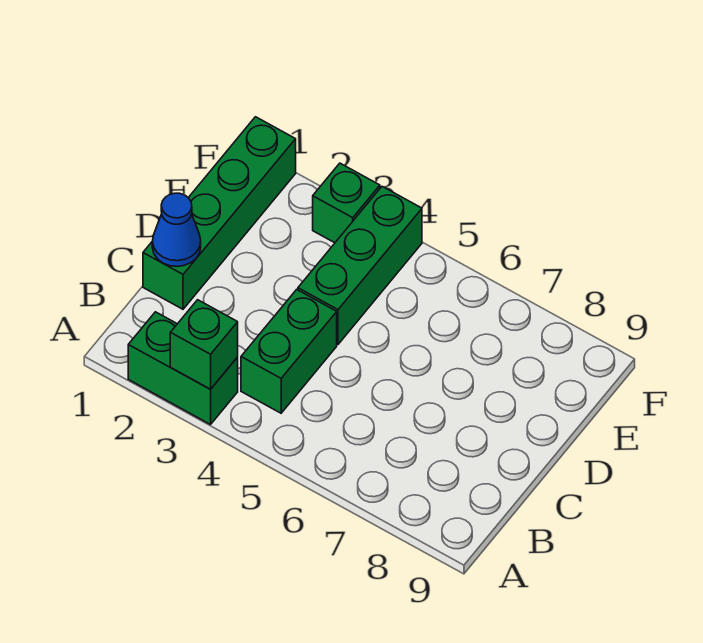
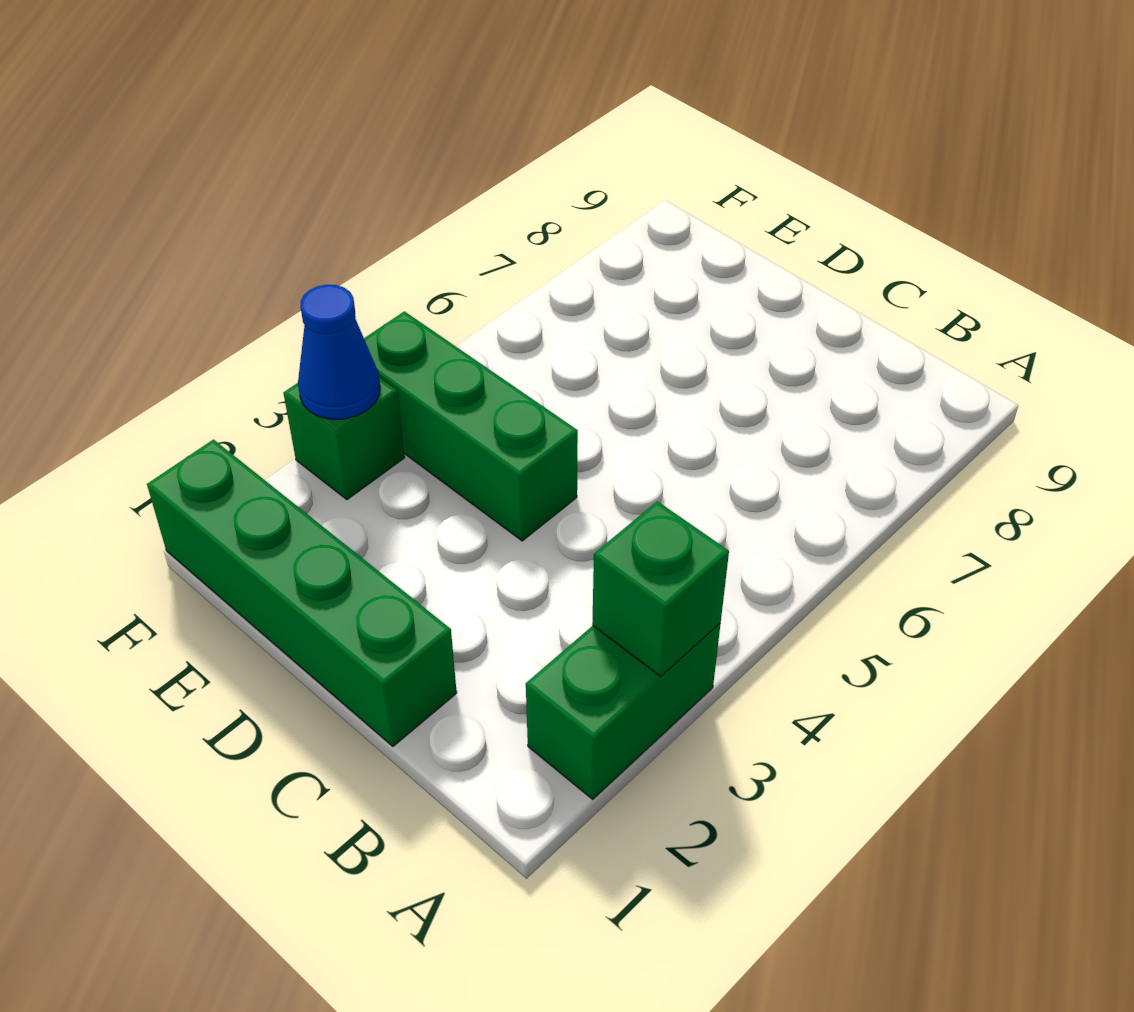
green brick B4:C4 level 1 -> none
blue cone C1 level 2 -> blue cone F3 level 2

